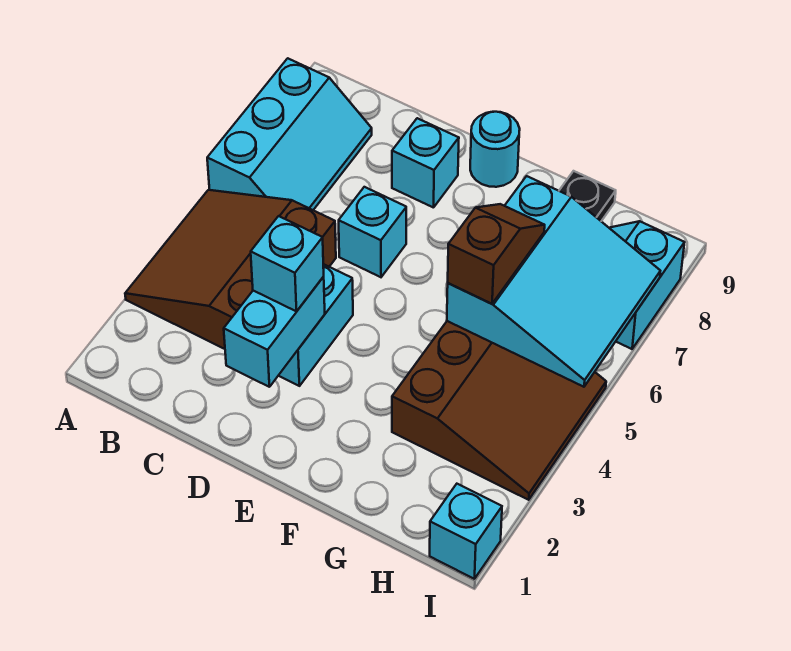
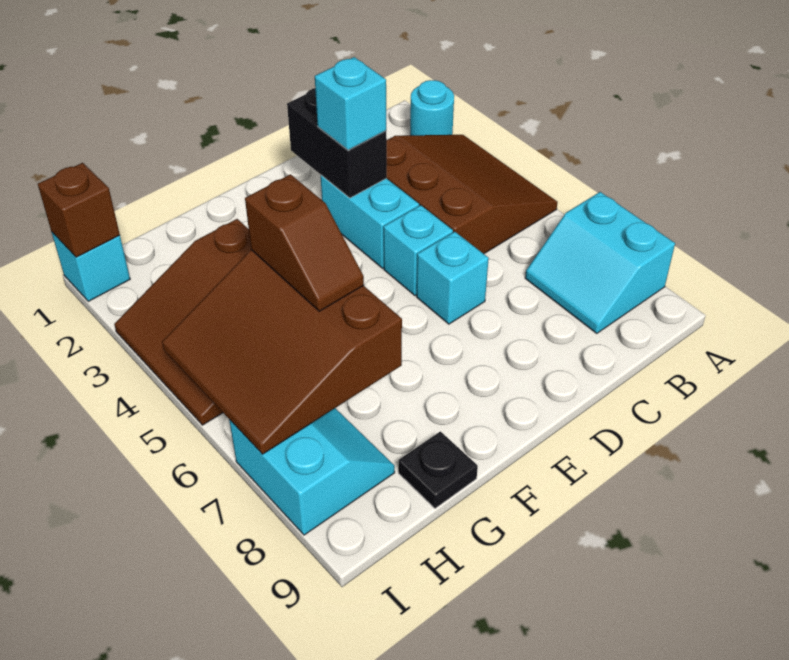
cyan slope A6:B8 level 1 top A -> cyan slope A7:B8 level 1 top A
cyan brick D2:D3 level 2 -> black brick D2:D3 level 2
cyan brick D8 level 1 -> cyan brick D5 level 1
cyan round brick E9 level 1 -> cyan round brick A2 level 1
cyan slope G5:I7 level 2 top G -> brown slope G5:I7 level 2 top G
none -> brown brick I1 level 2

